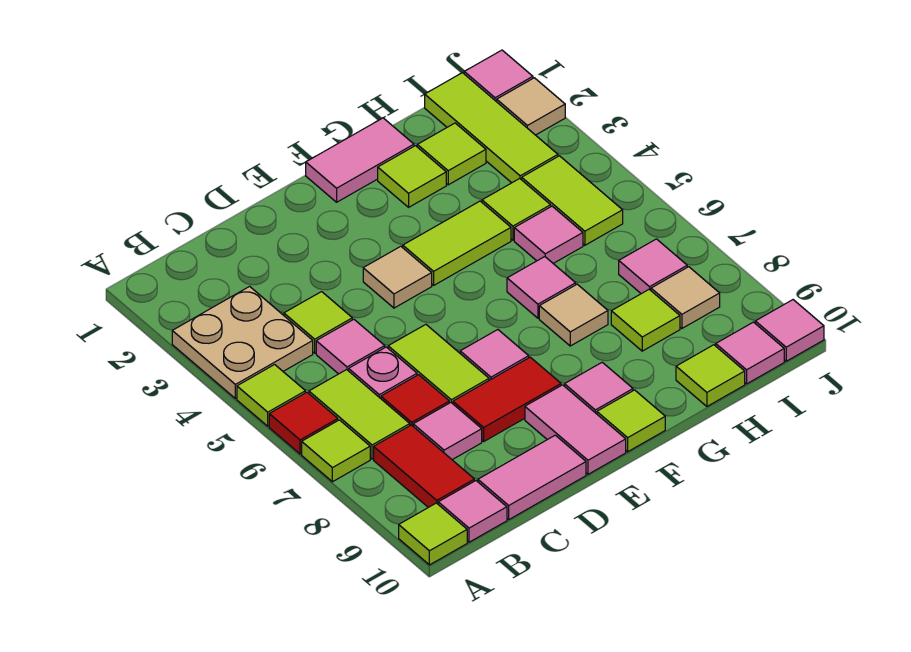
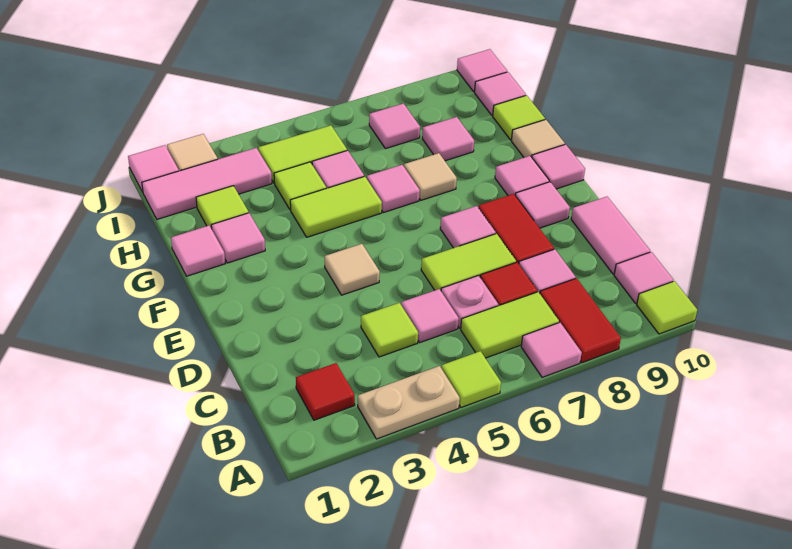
tan plate A3:B4 level 1 -> tan plate A3:A4 level 1
red tile A6 level 1 -> red tile B2 level 1
lime tile A7 level 1 -> pink tile A7 level 1
red tile B8:B9 level 1 -> red tile A8:B8 level 1
pink tile E9:E10 level 1 -> pink tile E9 level 1
pink tile F1:G1 level 1 -> pink tile G1 level 1
lime tile F4:G4 level 1 -> lime tile G4:G5 level 1
lime tile F10 level 1 -> pink tile F10 level 1
lime tile G2 level 1 -> pink tile G2 level 1
lime tile H8 level 1 -> pink tile H8 level 1
lime tile I1:I3 level 1 -> pink tile I1:I3 level 1
tan tile I8 level 1 -> tan tile G10 level 1

